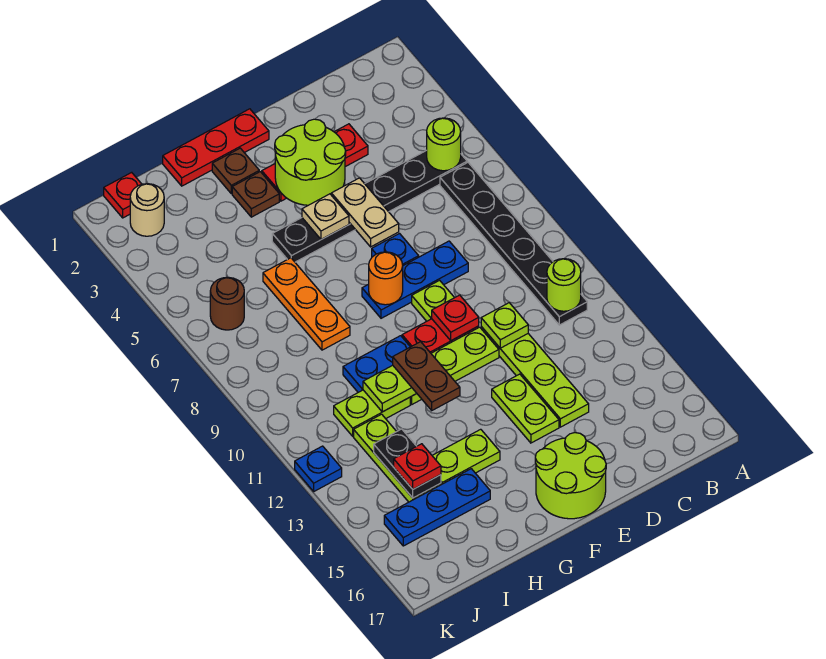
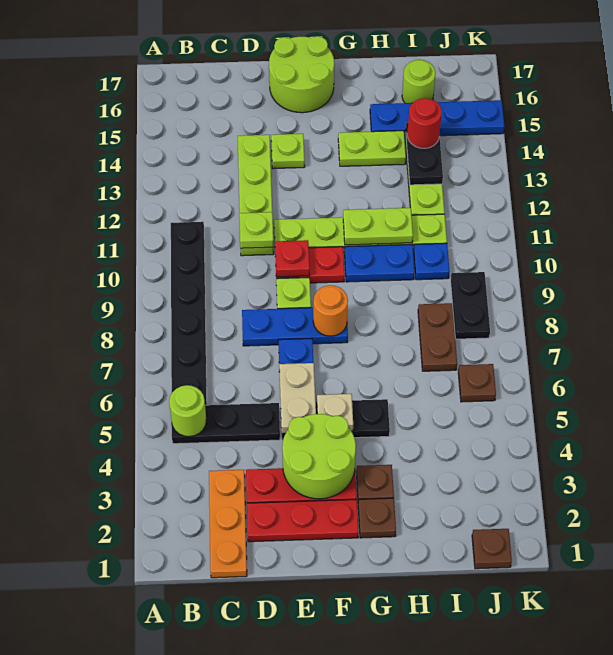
lime round brick B11 level 2 -> lime round brick I16 level 1
lime plate E13:E14 level 1 -> lime plate E14 level 1
red plate F1:H1 level 1 -> red plate D2:F2 level 1
brown plate G11:G12 level 3 -> brown plate I7:I8 level 1
orange plate H6:H8 level 1 -> orange plate C1:C3 level 1
blue plate H15:J15 level 1 -> blue plate H15:K15 level 1
red plate I14 level 3 -> red round brick I14 level 3
red plate J1 level 1 -> brown plate J1 level 1
tan round brick J2 level 1 -> none
brown round brick J6 level 1 -> brown plate J6 level 1
none -> black plate J8:J9 level 1
blue plate K12 level 1 -> blue plate I10 level 1

